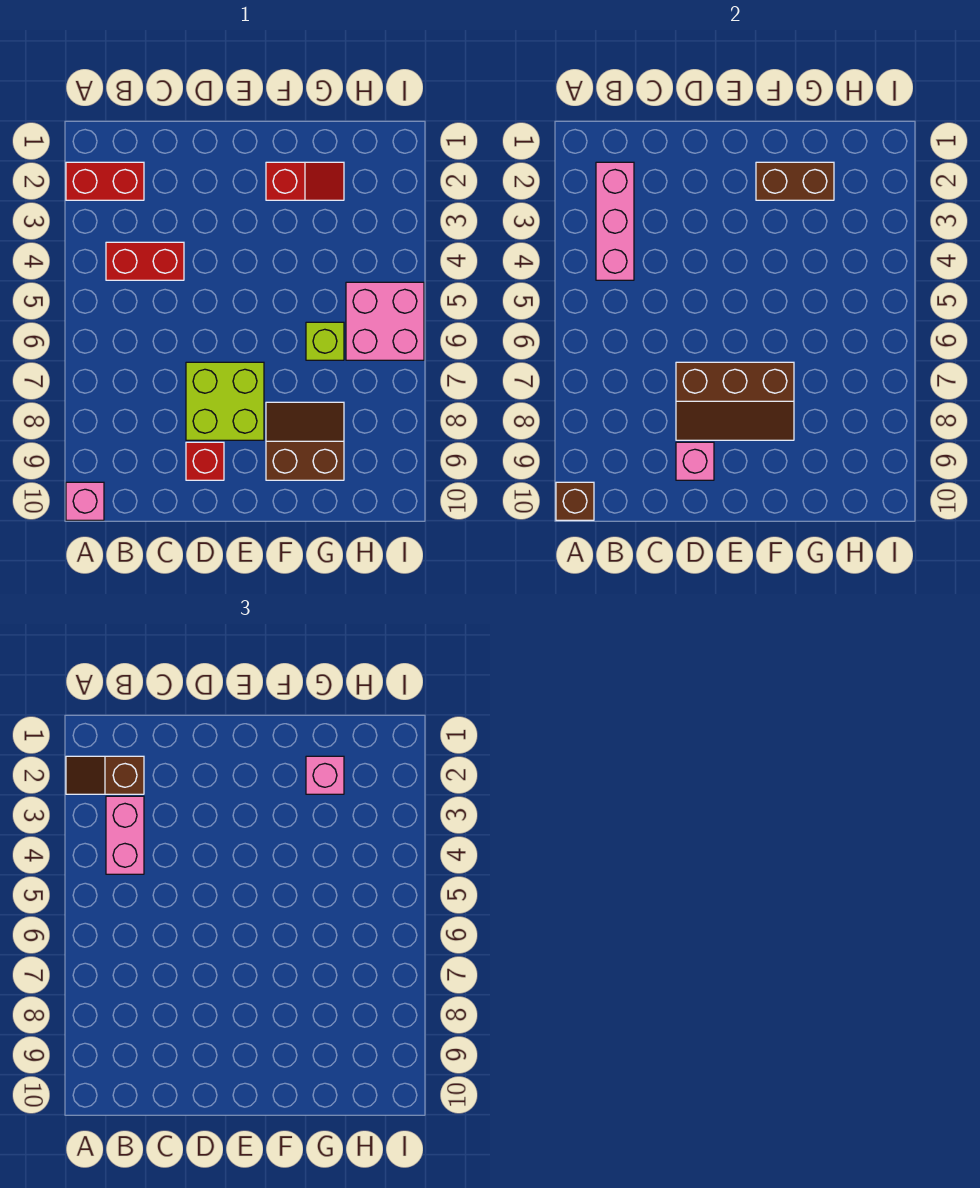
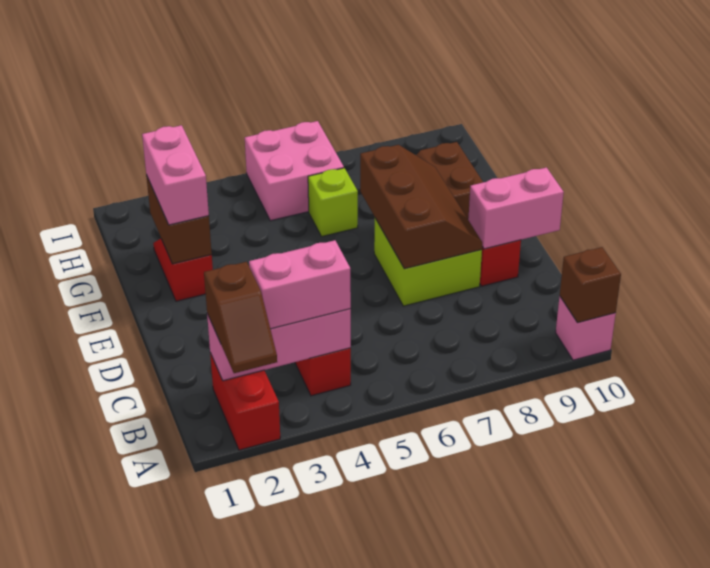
pink brick D9 level 2 -> pink brick D9:D10 level 2
pink brick G2 level 3 -> pink brick F2:G2 level 3

